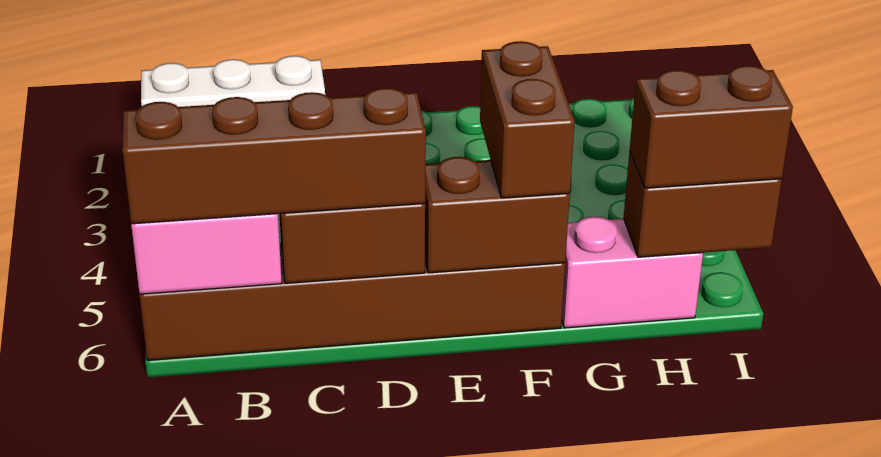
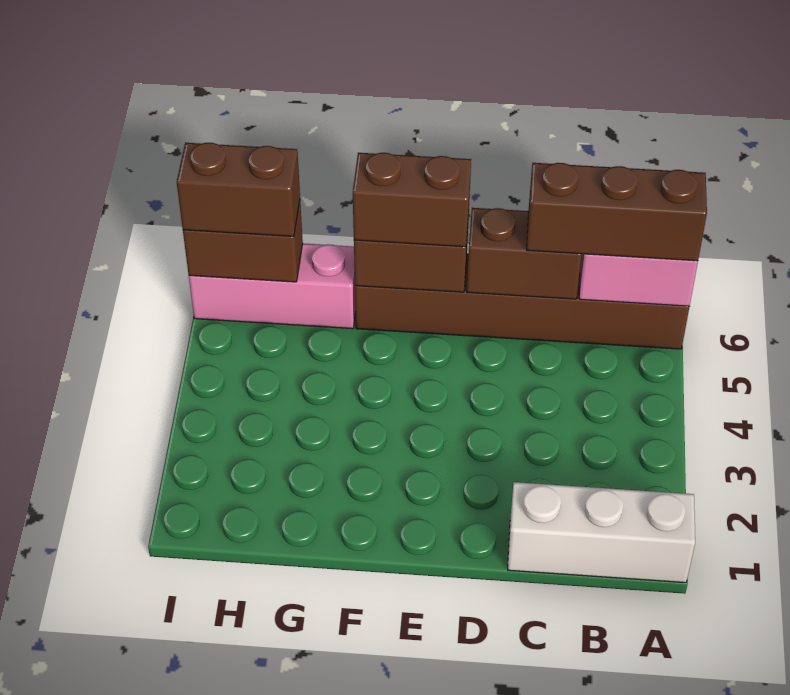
brown brick A6:D6 level 3 -> brown brick A6:C6 level 3
brown brick F5:F6 level 3 -> brown brick E6:F6 level 3
pink brick G6:H6 level 1 -> pink brick G6:I6 level 1

